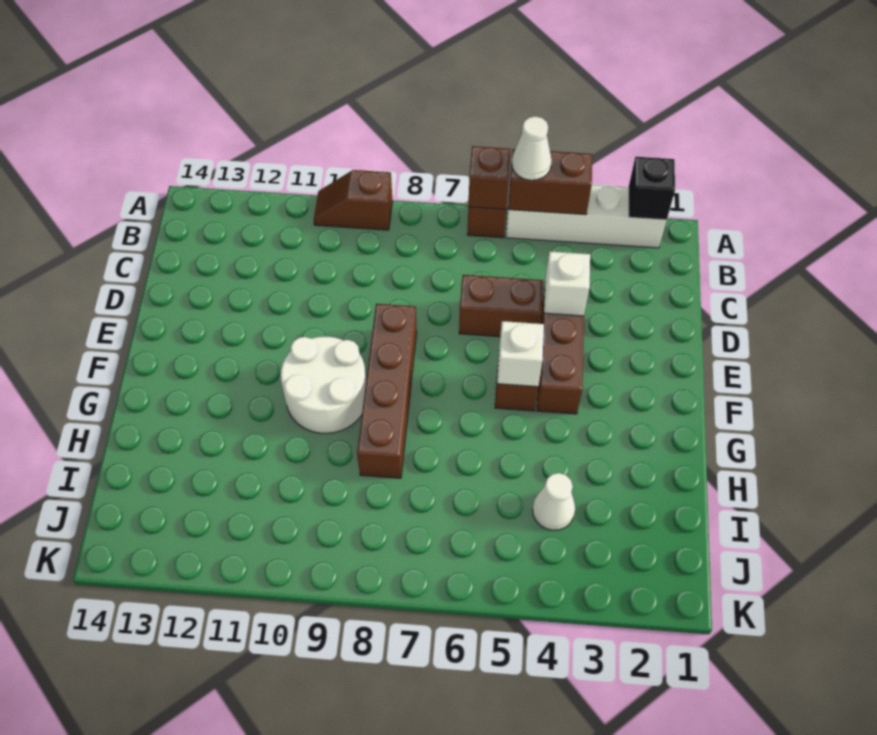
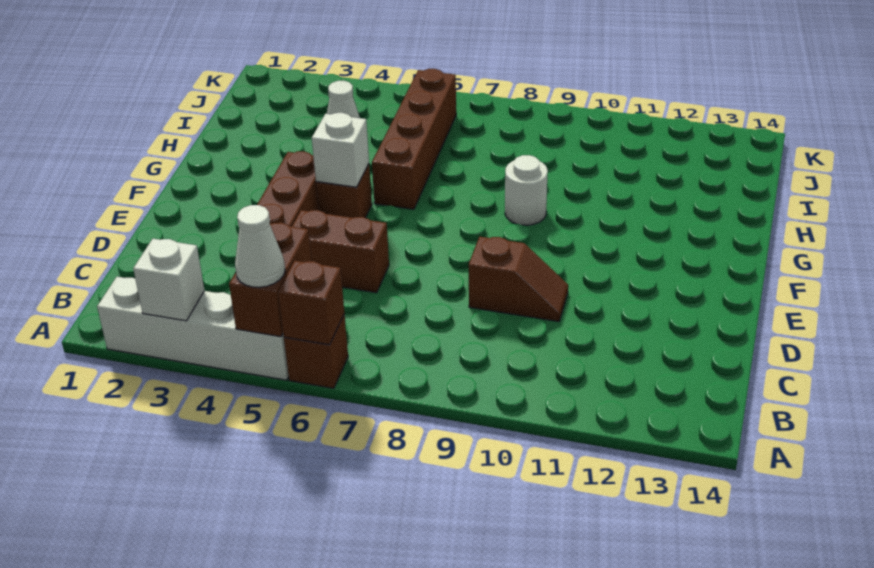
black brick A2 level 2 -> none
brown brick A4:A5 level 2 -> brown brick A5:B5 level 2
brown slope A9:A10 level 1 top 9 -> brown slope D9:D10 level 1 top 9
white brick D4 level 2 -> white brick A3 level 2
brown brick E8:H8 level 1 -> brown brick G6:J6 level 1
white round brick F9:G10 level 1 -> white round brick G9 level 1

